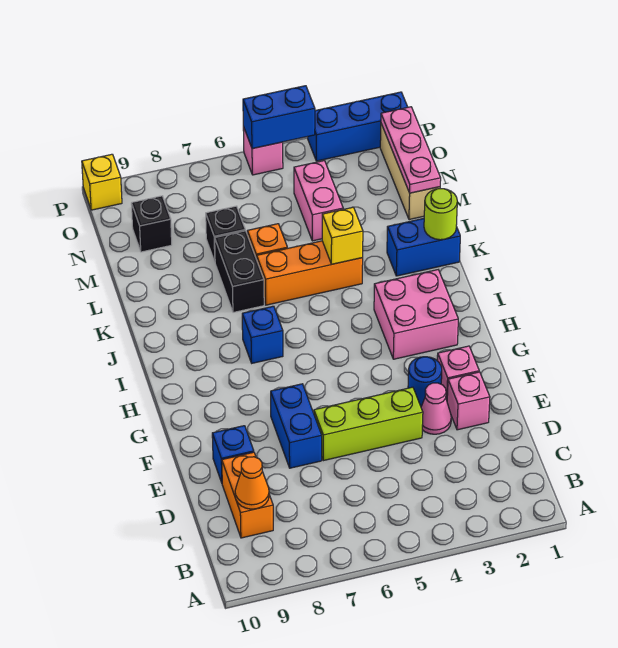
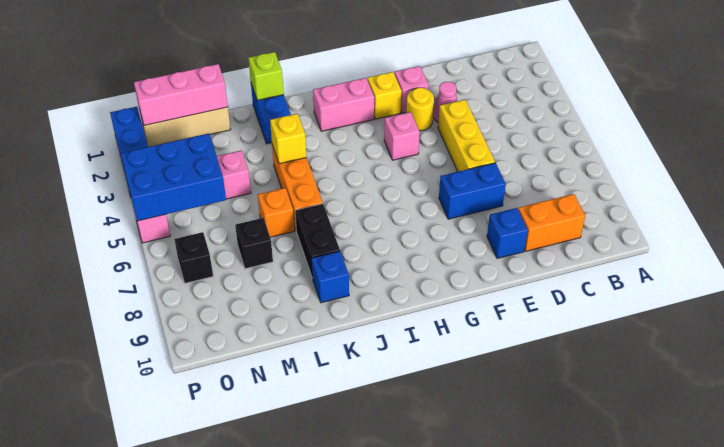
orange cone C9 level 2 -> none
pink brick E2 level 1 -> pink brick G4 level 1
lime brick E4:E6 level 1 -> yellow brick E4:E6 level 1
blue round brick F3 level 1 -> yellow round brick F3 level 1
pink brick H2:I3 level 1 -> pink brick H2:I2 level 1
blue brick I7 level 1 -> blue brick K9 level 1
lime round brick K1 level 2 -> lime brick K1 level 2
black brick K7:L7 level 1 -> black brick K7:K8 level 1
pink plate M1:O1 level 2 -> pink brick M1:O1 level 2
black brick N9 level 1 -> black brick O7 level 1
blue brick P4:P5 level 2 -> blue brick N4:P5 level 2
yellow brick P10 level 1 -> yellow brick G2 level 1

